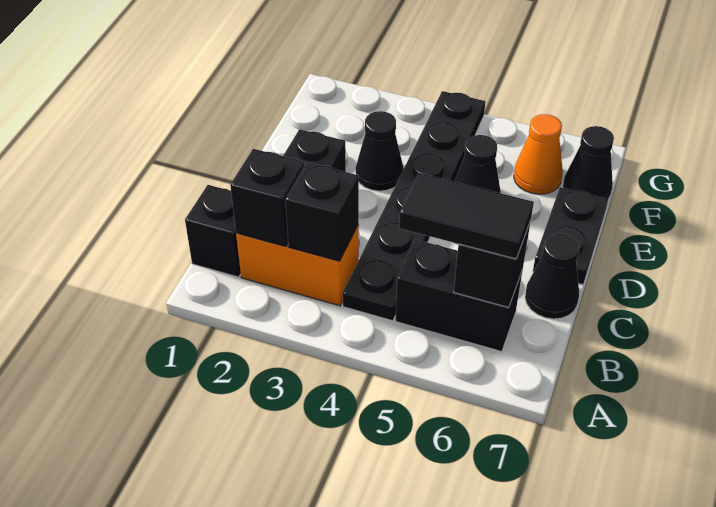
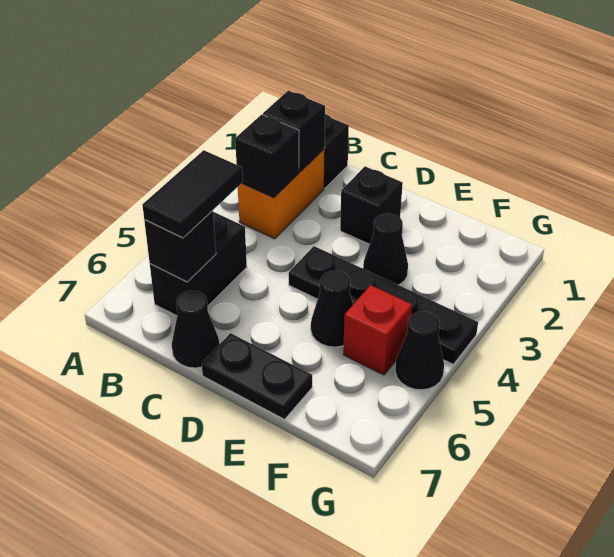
black plate B4:G4 level 1 -> black plate D4:G4 level 1
none -> red brick F5 level 1
orange cone F6 level 1 -> none
black cone F7 level 1 -> black cone G5 level 1

